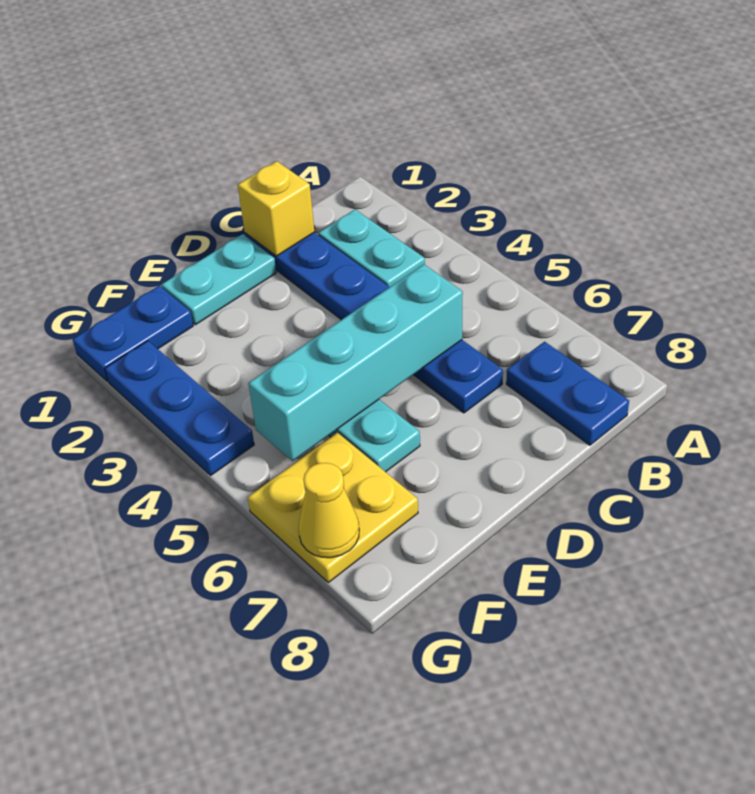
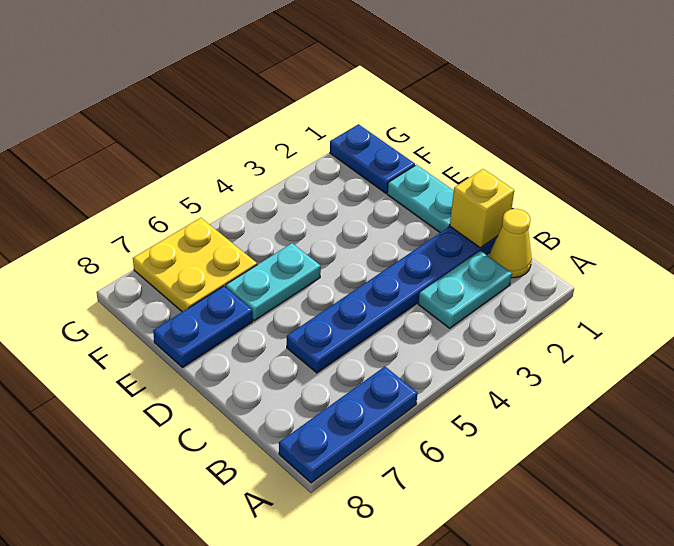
blue plate B7:B8 level 1 -> blue plate E7:E8 level 1
cyan brick C5:F5 level 2 -> none
blue plate G2:G4 level 1 -> blue plate A6:A8 level 1
yellow cone G7 level 2 -> yellow cone B1 level 1

